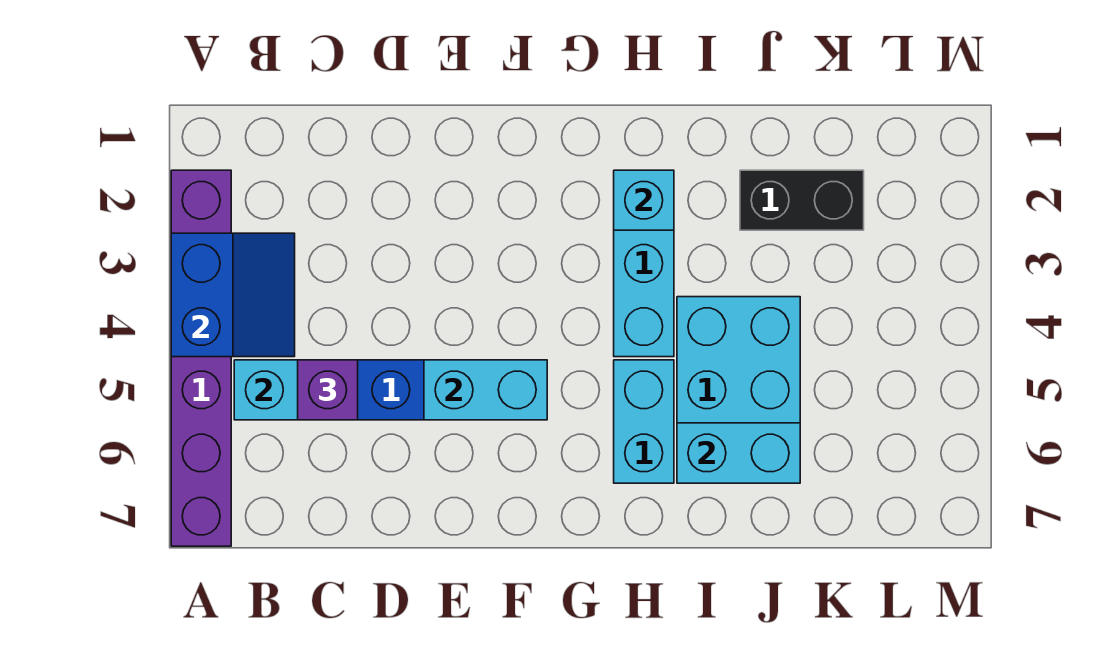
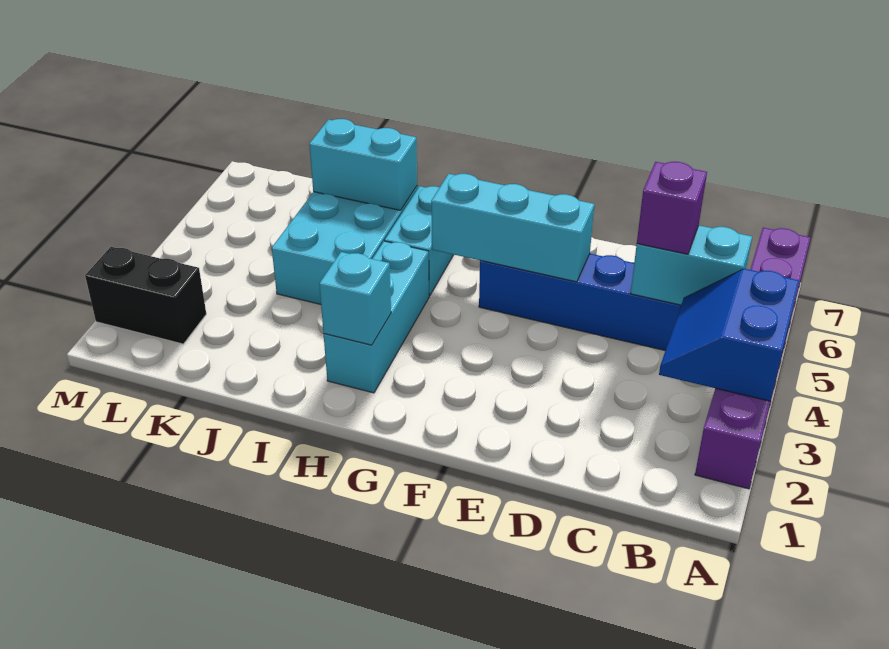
cyan brick E5:F5 level 2 -> cyan brick E5:G5 level 2
black brick J2:K2 level 1 -> black brick L2:M2 level 1

